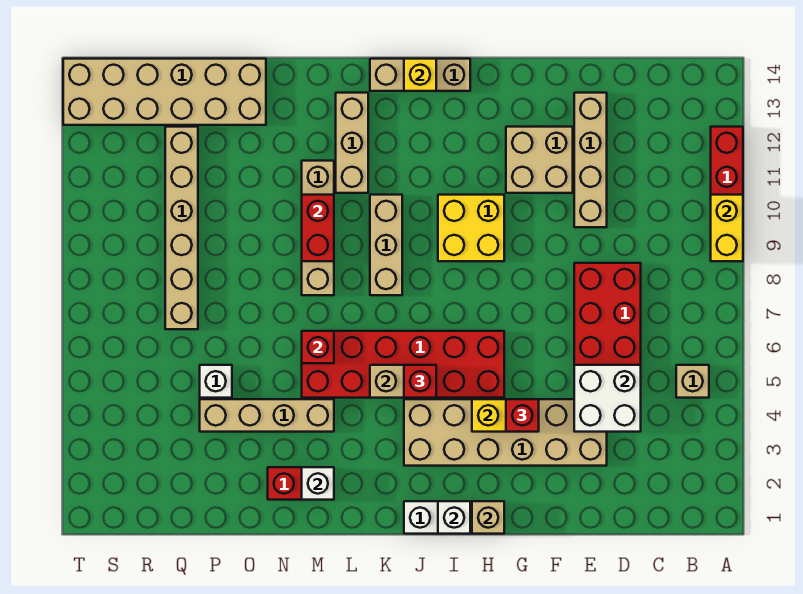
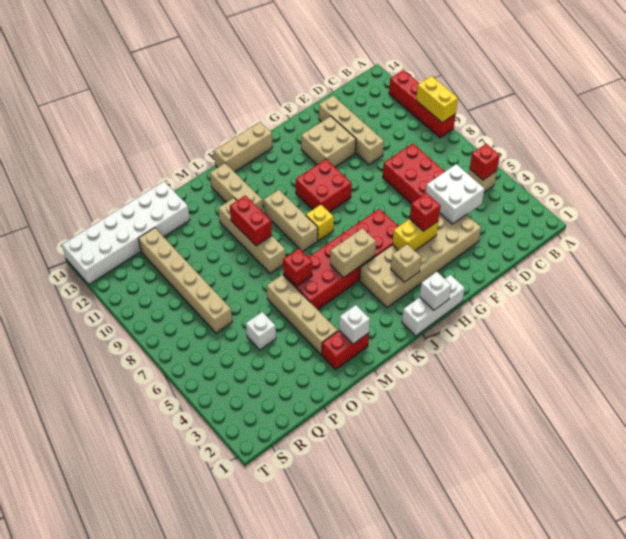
tan brick H1 level 2 -> tan brick I3 level 2
yellow brick H9:I10 level 1 -> red brick H9:I10 level 1
red brick J5 level 3 -> red brick B5 level 2
yellow brick J14 level 2 -> yellow brick J8 level 1
tan brick M4:P4 level 1 -> tan brick N3:N6 level 1
tan brick O13:T14 level 1 -> white brick O13:T14 level 1

